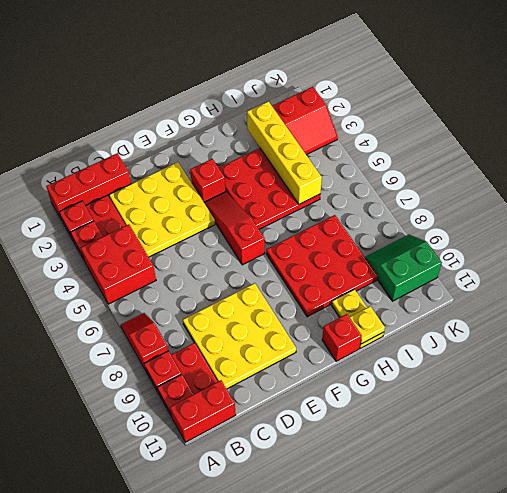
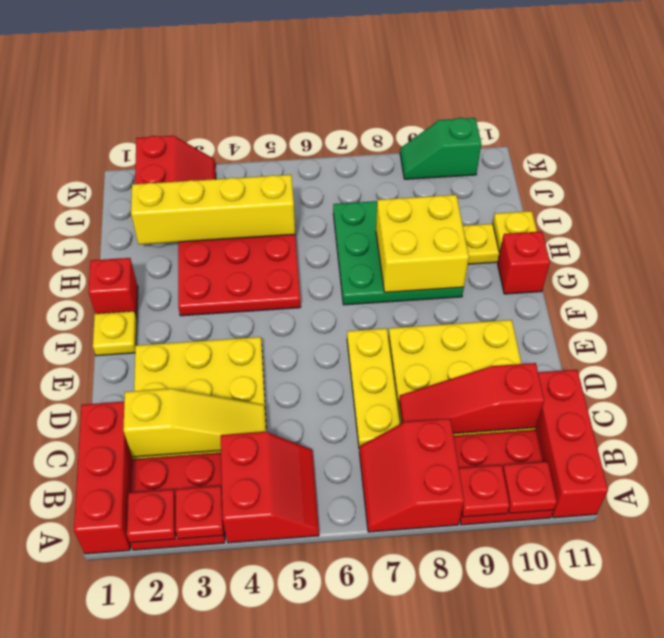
red brick A4:B5 level 1 -> red slope A4:B5 level 1 top 4
red slope A7:A8 level 1 top 8 -> red slope A7:B8 level 1 top 8
red brick A11:B11 level 1 -> red brick A11:C11 level 1
none -> yellow slope C2:C4 level 2 top 2
none -> yellow plate C7:E7 level 1
none -> yellow plate F1 level 1
red brick F3 level 1 -> red brick G1 level 1
red slope F4:F6 level 1 top 6 -> red slope C8:C10 level 2 top 10
red plate G7:I9 level 1 -> green plate G7:I9 level 1
none -> yellow brick G8:H9 level 2
green slope J9:K10 level 1 top 10 -> green slope K9:K10 level 1 top 10

